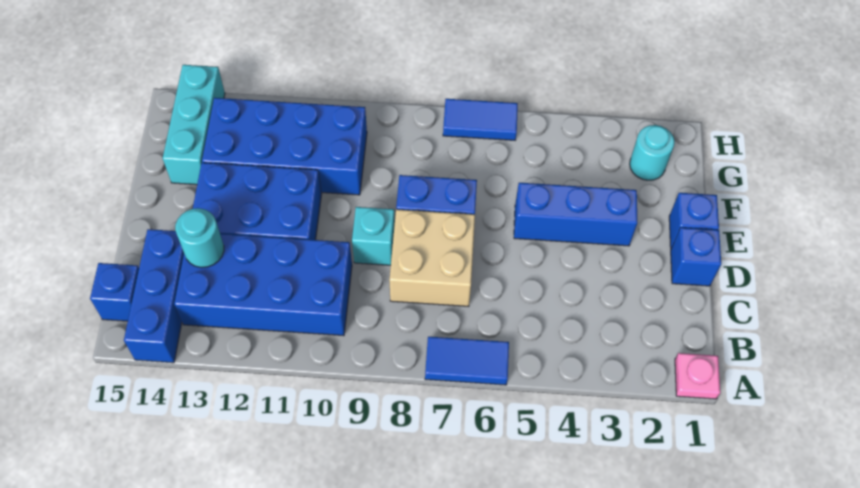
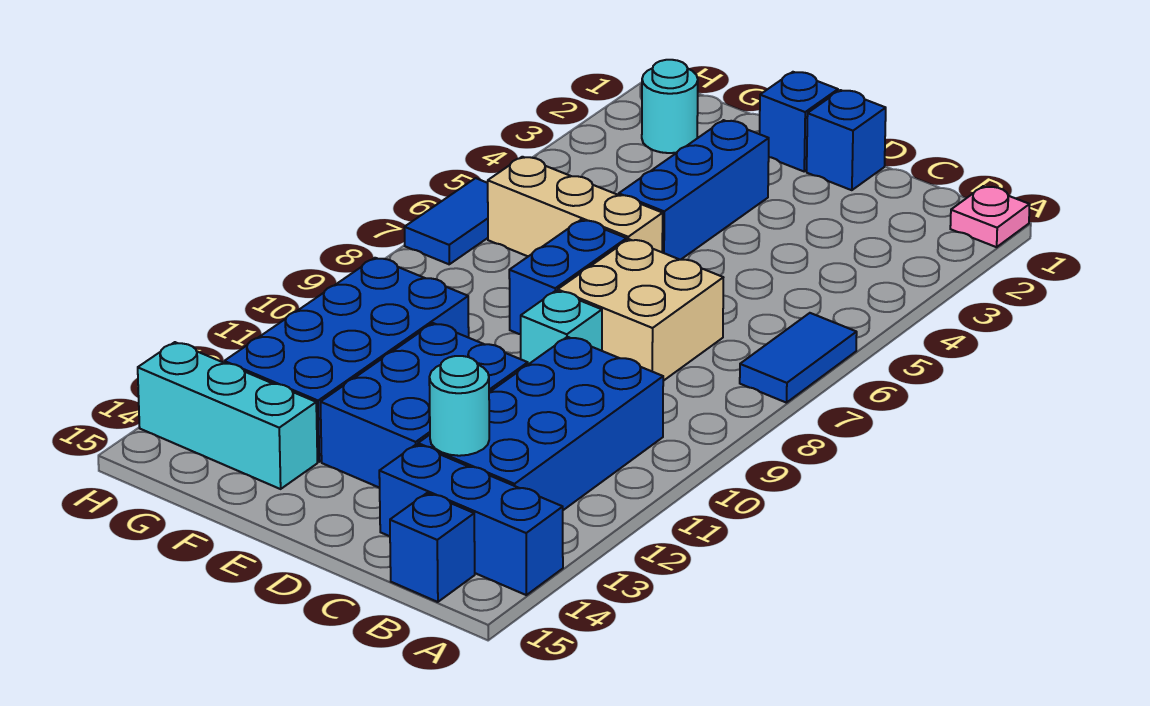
none -> tan brick E6:G6 level 1

